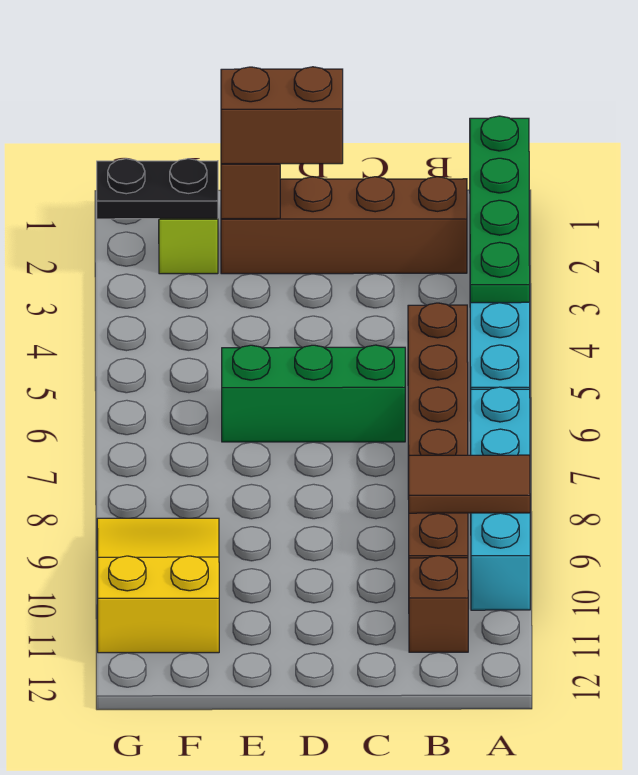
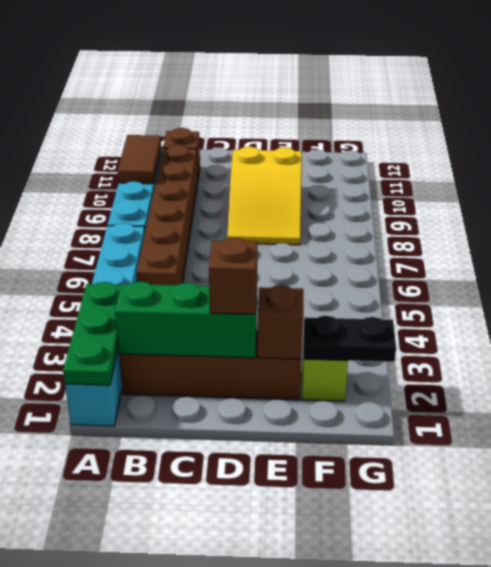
green plate A1:A4 level 2 -> green plate A1:A3 level 2
brown tile A9:B9 level 2 -> brown tile A9:A10 level 2
green brick C6:E6 level 1 -> green brick B2:D2 level 2
brown brick D2:E2 level 3 -> brown brick D2 level 3
yellow slope F9:G11 level 1 top 11 -> yellow slope D8:E10 level 1 top 10

